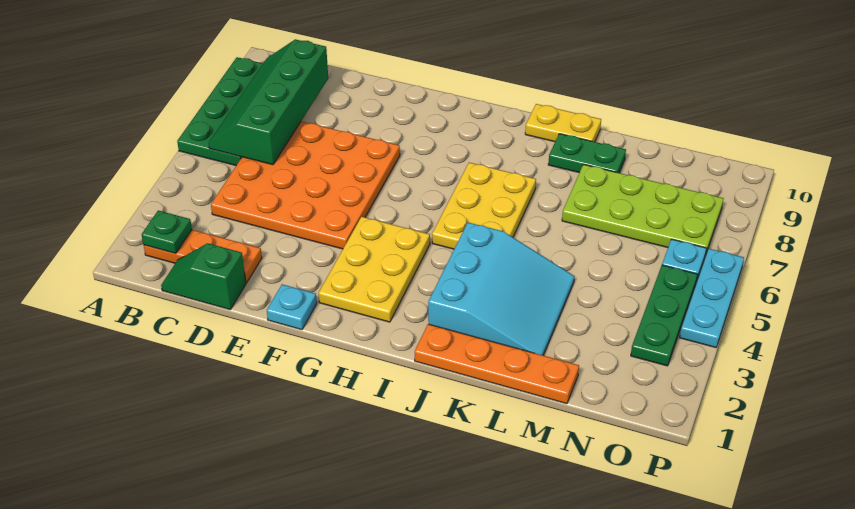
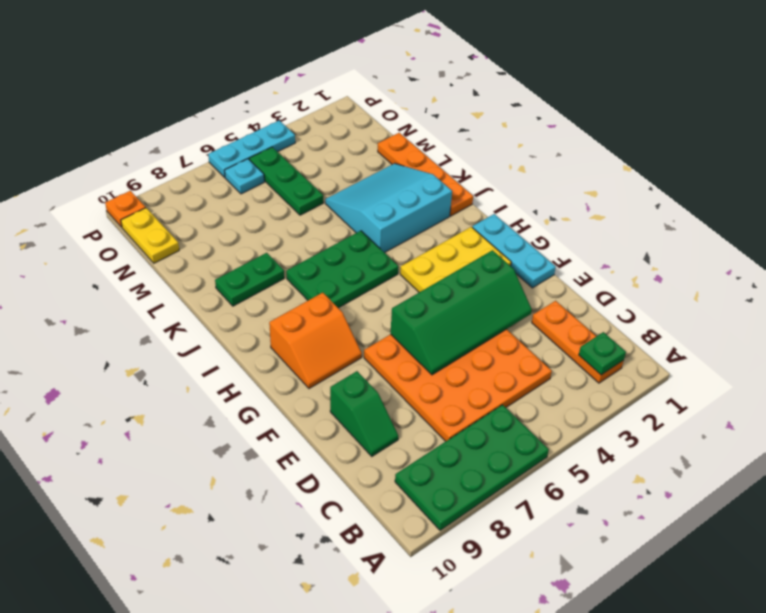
green slope B6:C9 level 2 top C -> green slope E3:F6 level 2 top F
green slope C1:D1 level 1 top D -> green slope D9:E9 level 1 top E
cyan plate F1 level 1 -> cyan plate F1:H1 level 1
none -> orange slope G8:H9 level 1 top H
yellow plate I5:J7 level 1 -> green plate I5:J7 level 1
yellow plate J10:K10 level 1 -> yellow plate N10:O10 level 1
green plate K9:L9 level 1 -> green plate K8:K9 level 1
lime plate L7:O8 level 1 -> none
green plate O3:O5 level 1 -> green plate M5:O5 level 1
none -> orange plate P10 level 1

